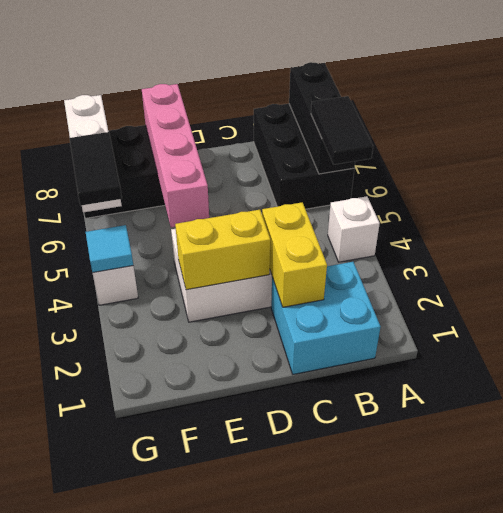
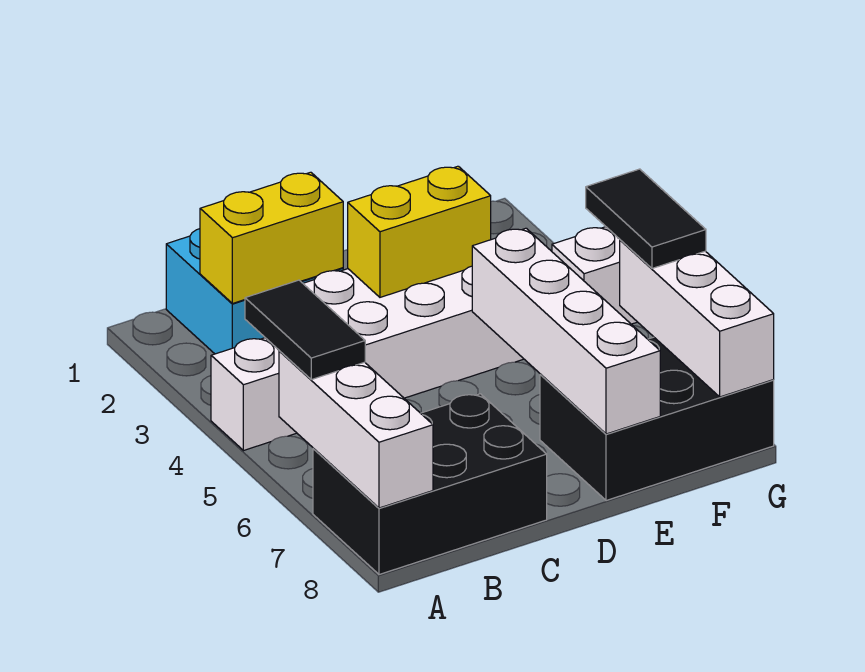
black brick A6:B8 level 1 -> black brick A7:C8 level 1
black brick A6:A8 level 2 -> white brick A6:A8 level 2
yellow brick C2:C3 level 2 -> yellow brick B2:C2 level 2
pink brick E5:E8 level 2 -> white brick E5:E8 level 2
cyan tile G4 level 2 -> none

